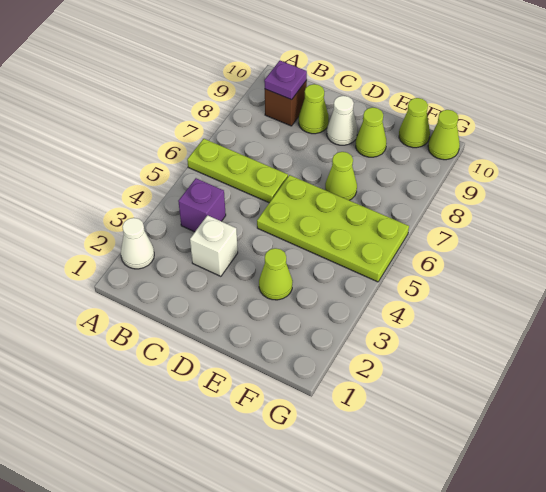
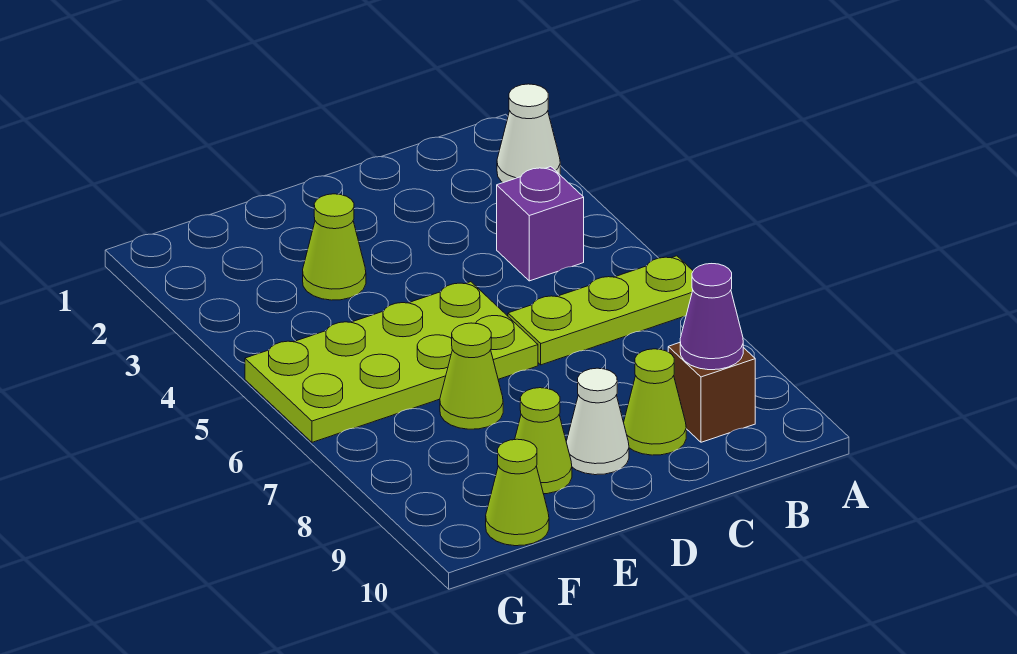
purple plate B9 level 2 -> purple cone B9 level 2
white brick C3 level 1 -> none
lime cone G10 level 1 -> none

